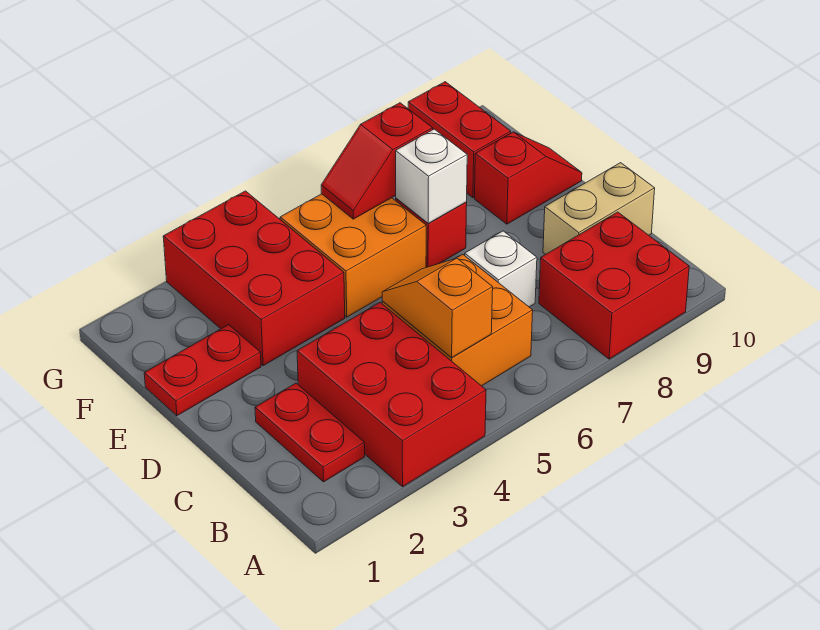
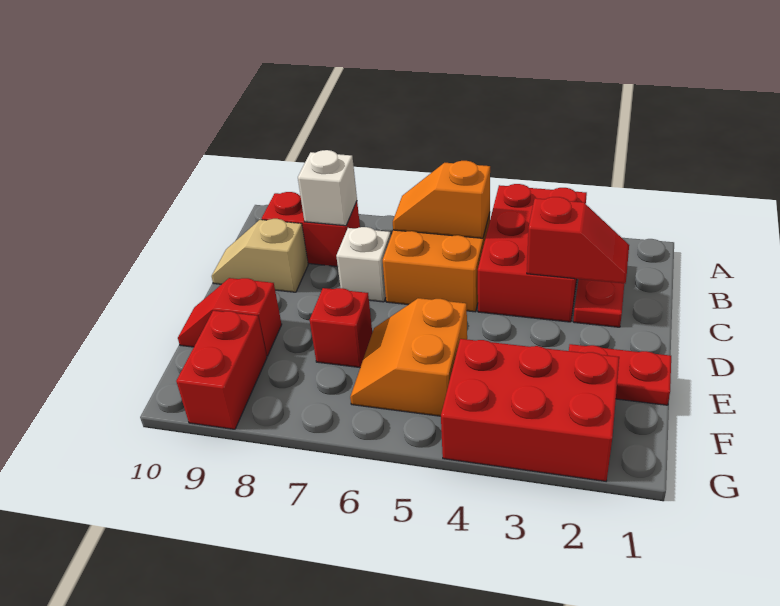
red brick A8:B9 level 1 -> red brick B8:B9 level 1
orange slope B5:C5 level 2 top B -> orange slope B5:B6 level 2 top 5
tan brick C9:C10 level 1 -> tan slope C9:C10 level 1 top 9
red brick E3:G4 level 1 -> red brick F2:G4 level 1
orange brick E5:F6 level 1 -> orange slope E5:F6 level 1 top 5
white brick E7 level 2 -> white brick B8 level 2
red slope F6:F7 level 2 top 7 -> red slope C2:C3 level 2 top 3

